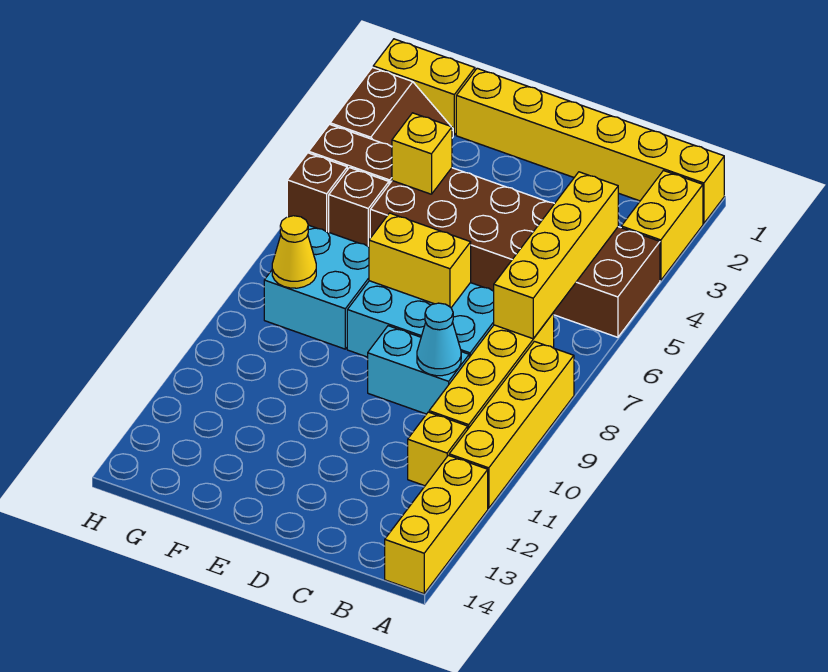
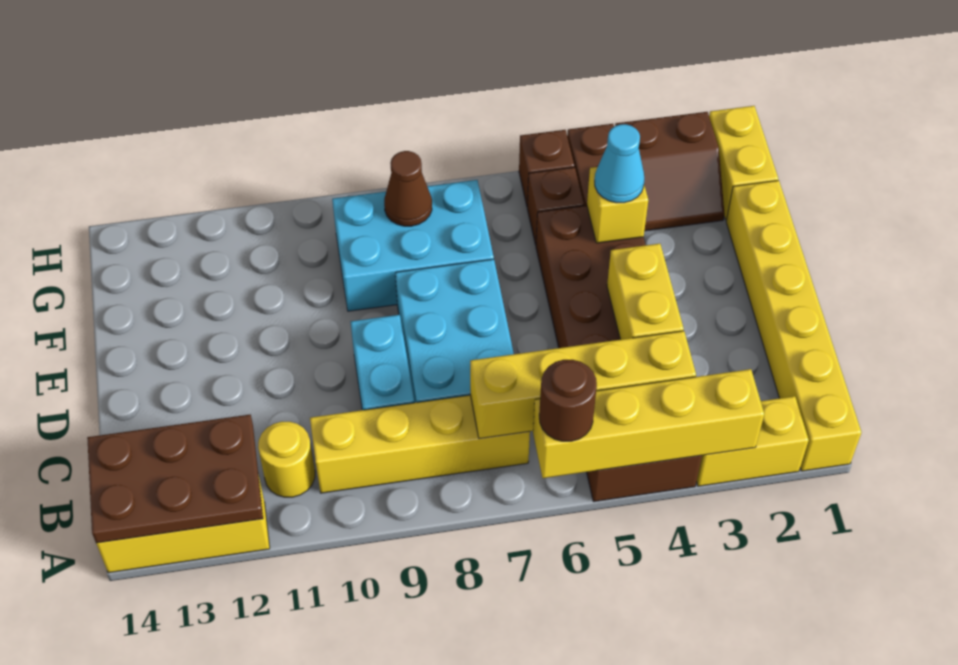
none -> brown round brick A6 level 3
yellow brick A8:A11 level 1 -> yellow brick A3:A6 level 2
none -> brown plate A12:B14 level 2
yellow brick B11 level 1 -> yellow round brick B11 level 1
cyan cone C9 level 2 -> cyan cone F4 level 3
yellow brick D7:E7 level 2 -> yellow brick C4:D4 level 2
cyan brick F7:G8 level 1 -> cyan brick F7:G9 level 1
yellow cone G8 level 2 -> brown cone G8 level 2

